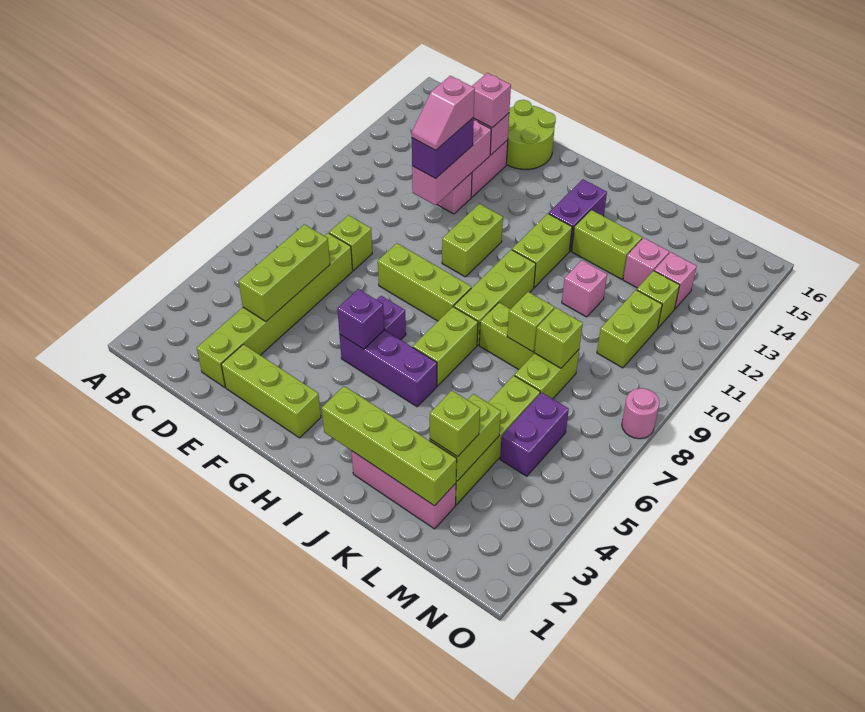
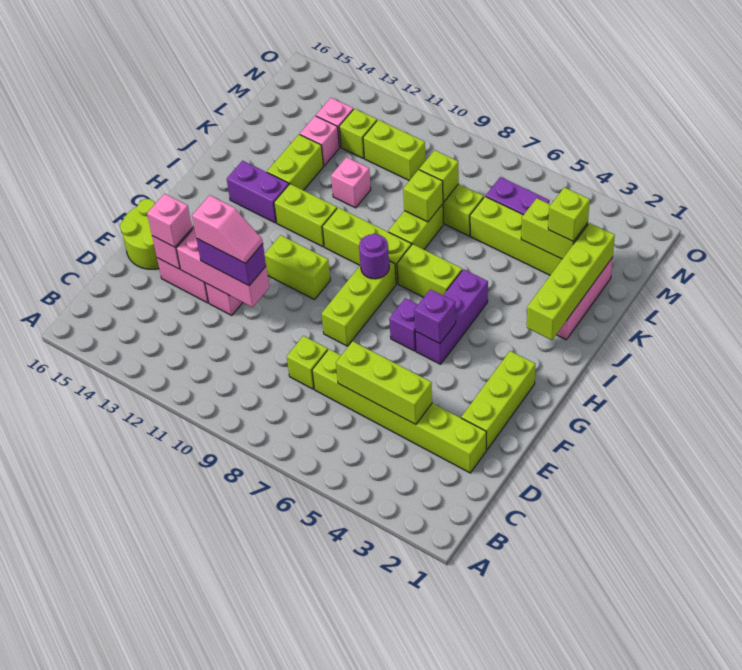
none -> purple round brick H8 level 2
pink round brick O8 level 1 -> none

